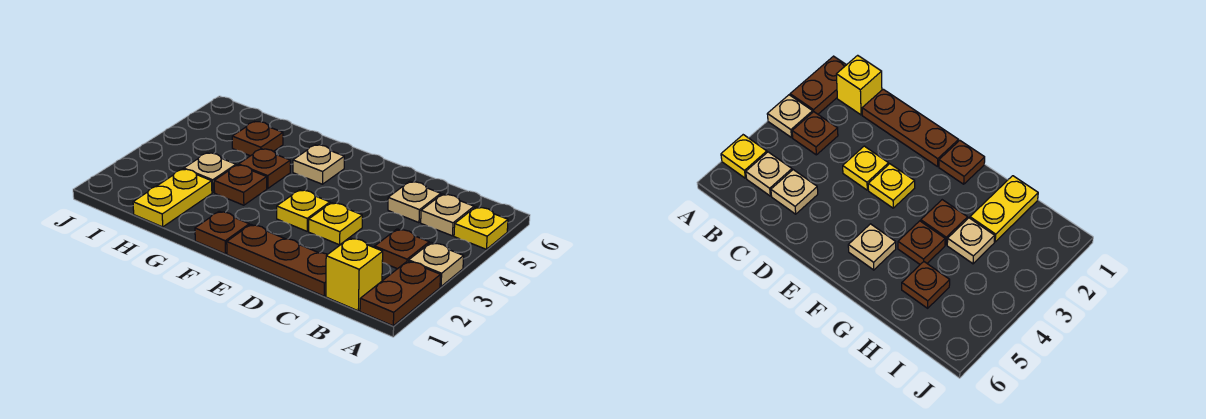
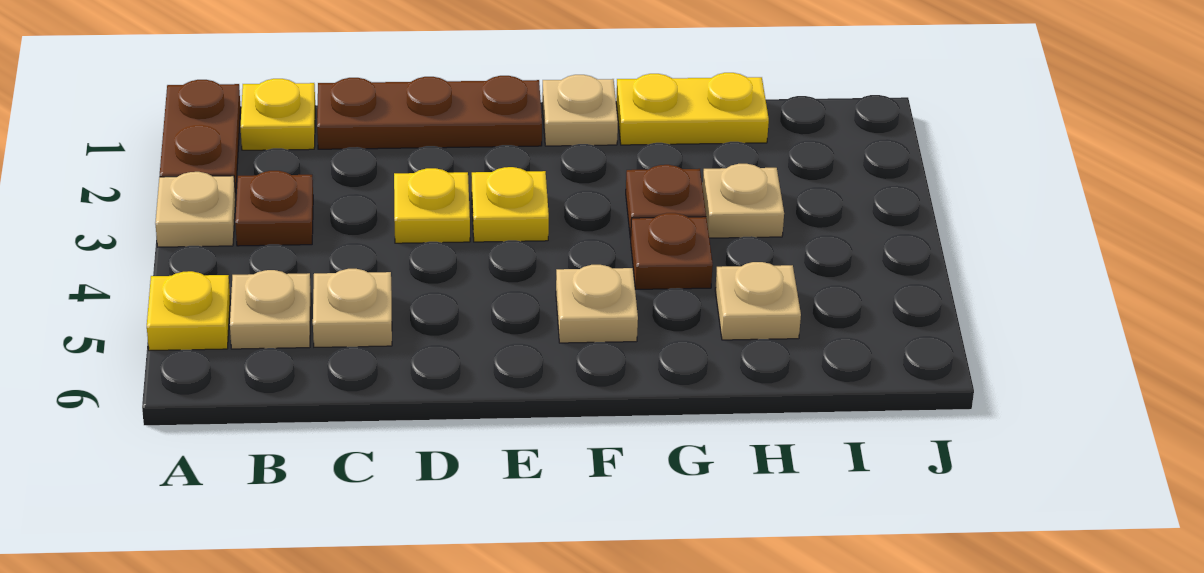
yellow brick B1 level 1 -> yellow plate B1 level 1
brown plate F1 level 1 -> tan plate F1 level 1
yellow plate H1:H2 level 1 -> yellow plate G1:H1 level 1
brown plate H5 level 1 -> tan plate H5 level 1

